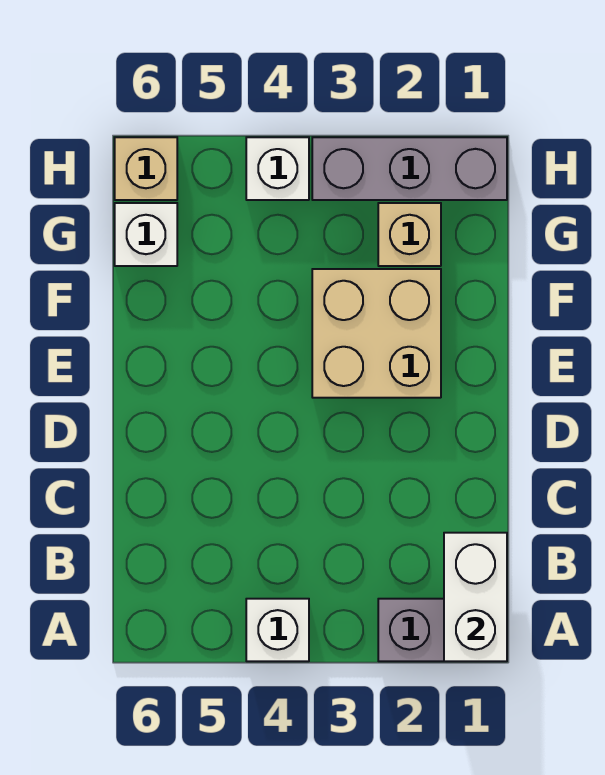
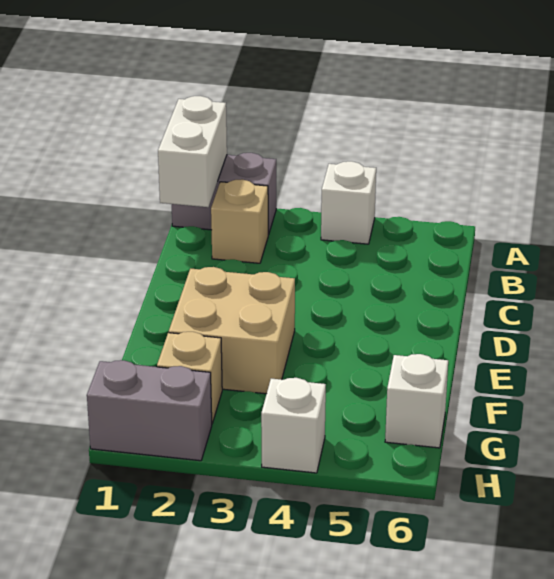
grey brick H1:H3 level 1 -> grey brick H1:H2 level 1
tan brick H6 level 1 -> tan brick B2 level 1

